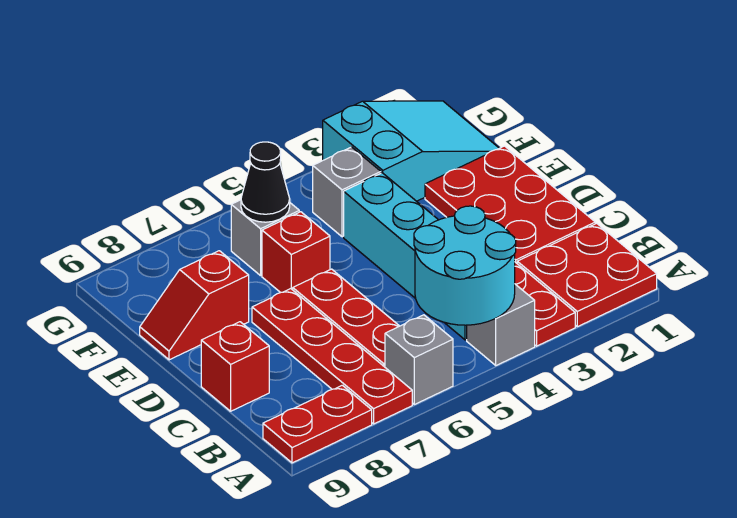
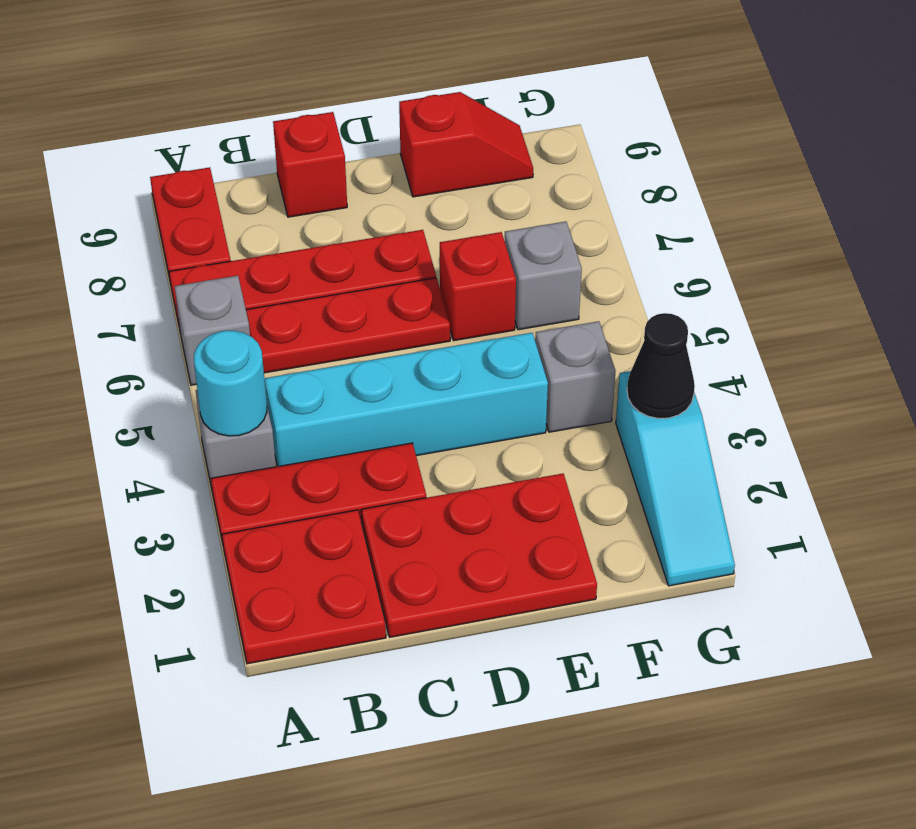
cyan round brick A4:B5 level 2 -> cyan round brick A4 level 2
red slope E8:E9 level 1 top 8 -> red slope E9:F9 level 1 top E
cyan slope F1:G3 level 1 top 3 -> cyan slope G1:G3 level 1 top 3
black cone F6 level 2 -> black cone G3 level 2

